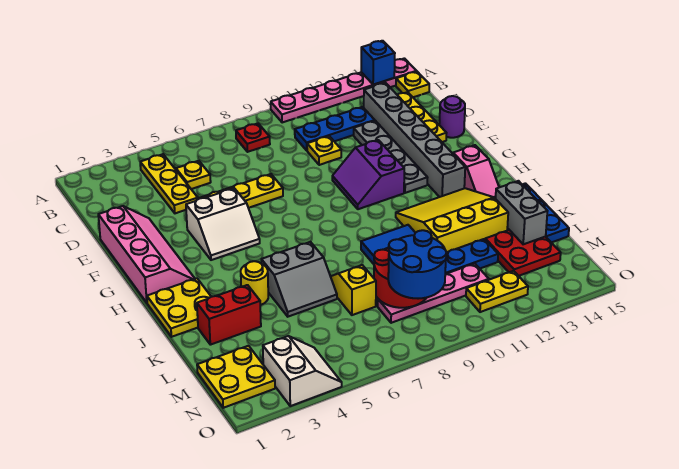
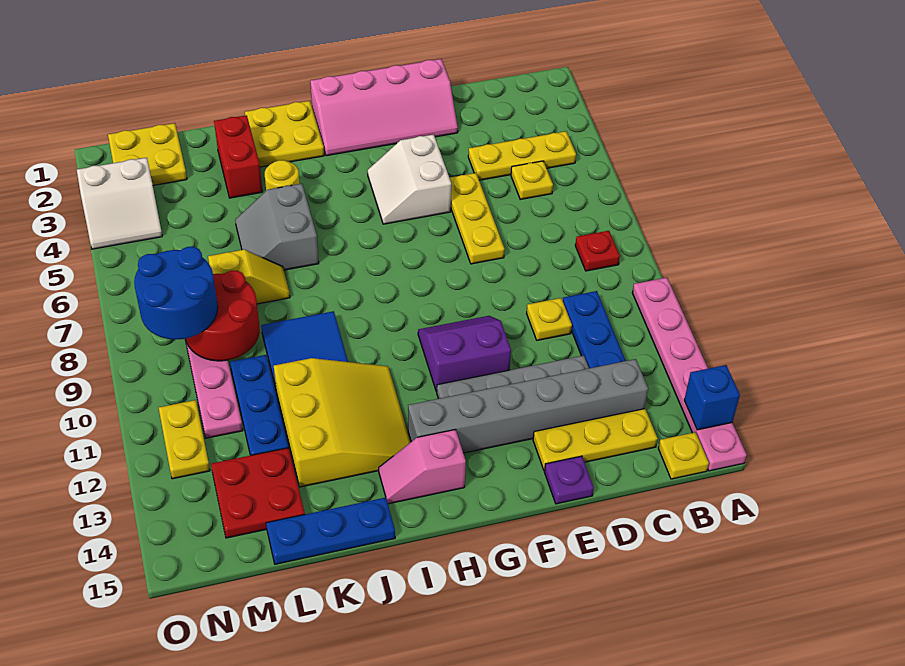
purple round brick E15 level 1 -> purple plate E15 level 1
grey brick K14:L14 level 2 -> none

